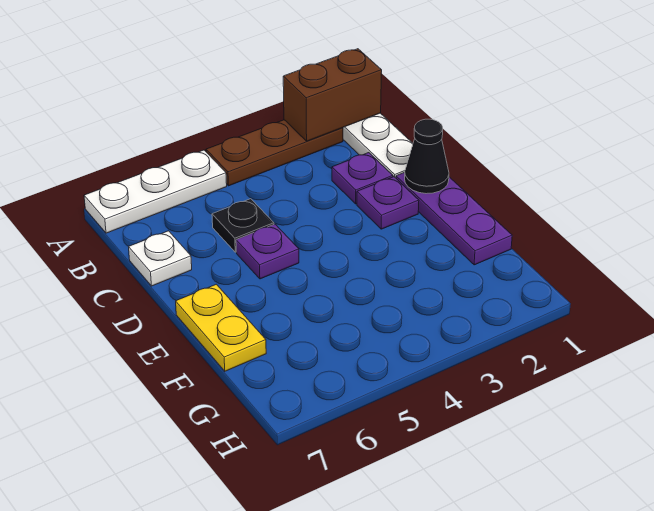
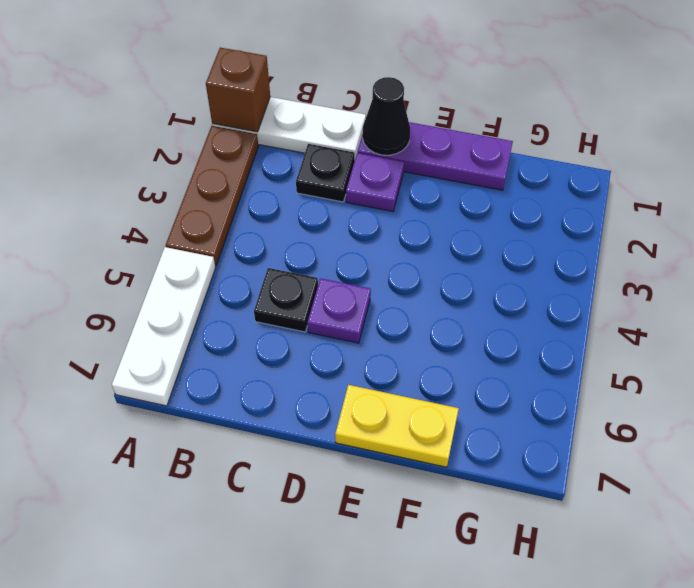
brown brick A1:A2 level 2 -> brown brick A1 level 2
purple plate C2 level 1 -> black plate C2 level 1
white plate C7 level 1 -> none

